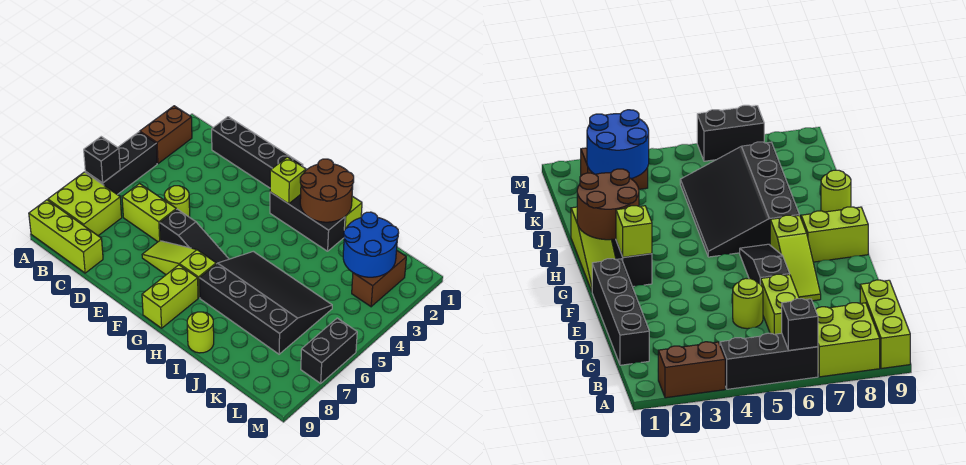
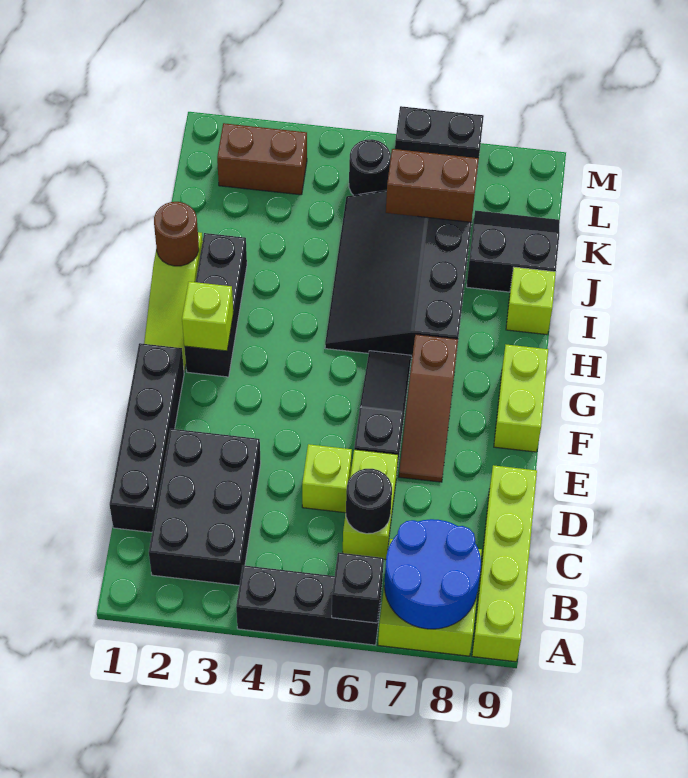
brown brick A2:A3 level 1 -> brown brick K6:K7 level 2
lime brick A9:C9 level 1 -> lime brick A9:D9 level 1
none -> black brick B2:D3 level 1
none -> black round brick C6 level 2
lime round brick D5 level 1 -> lime brick D5 level 1
lime slope E7:G7 level 1 top G -> brown slope E7:G7 level 1 top G
lime brick G8:G9 level 1 -> lime brick F9:G9 level 1
brown round brick H1:I2 level 2 -> brown round brick I1 level 2
lime round brick I9 level 1 -> lime brick I9 level 1
none -> black slope J8:K9 level 1 top J
blue round brick K2:L3 level 2 -> blue round brick A7:B8 level 2
none -> black round brick L5 level 1

